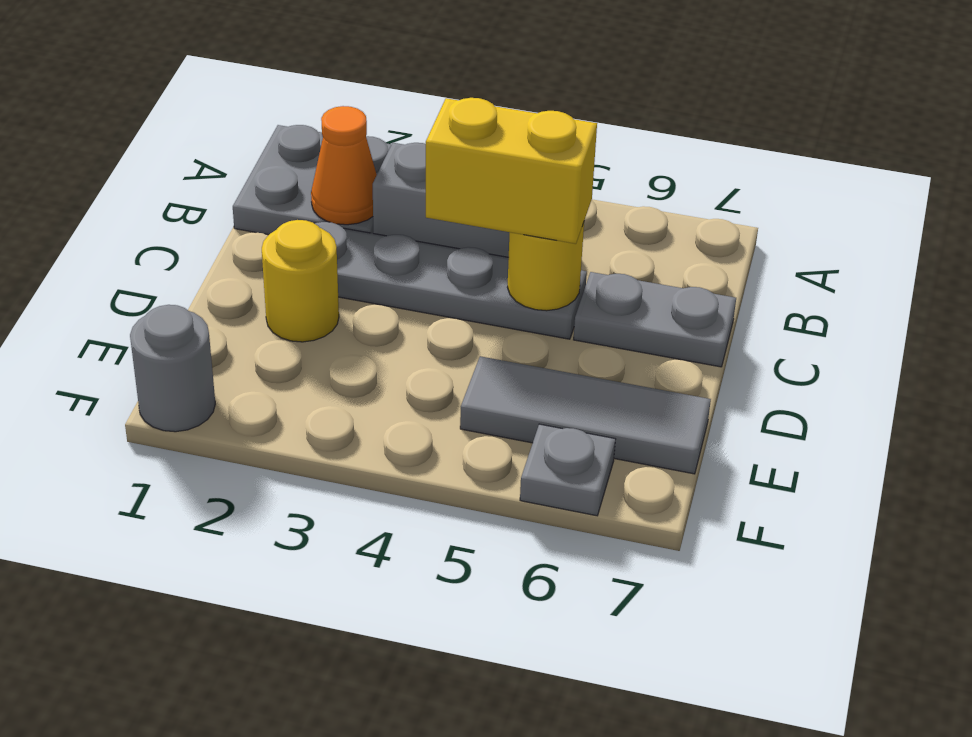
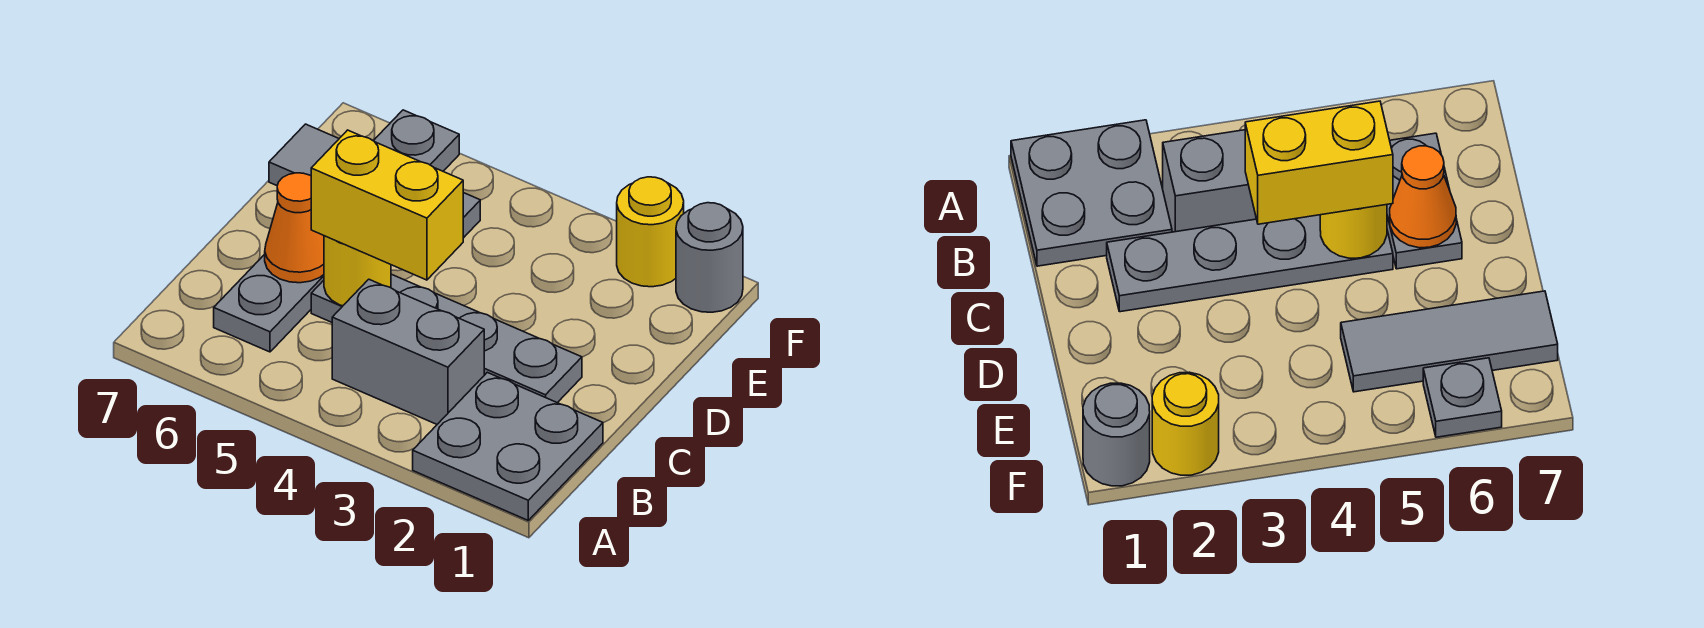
orange cone B2 level 2 -> orange cone C6 level 2
grey plate C6:C7 level 1 -> grey plate B6:C6 level 1
yellow round brick D2 level 1 -> yellow round brick F2 level 1

